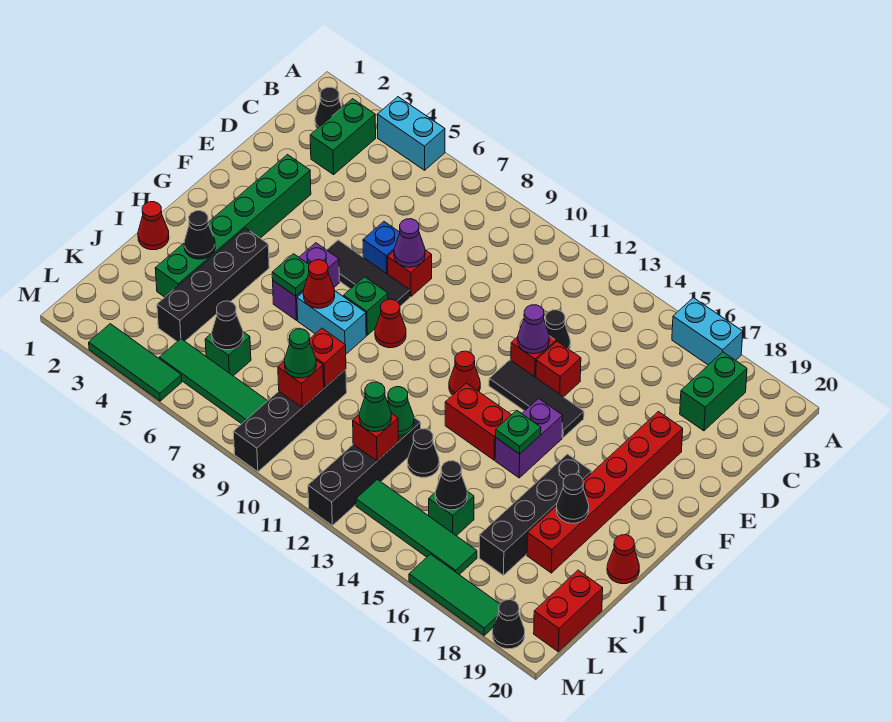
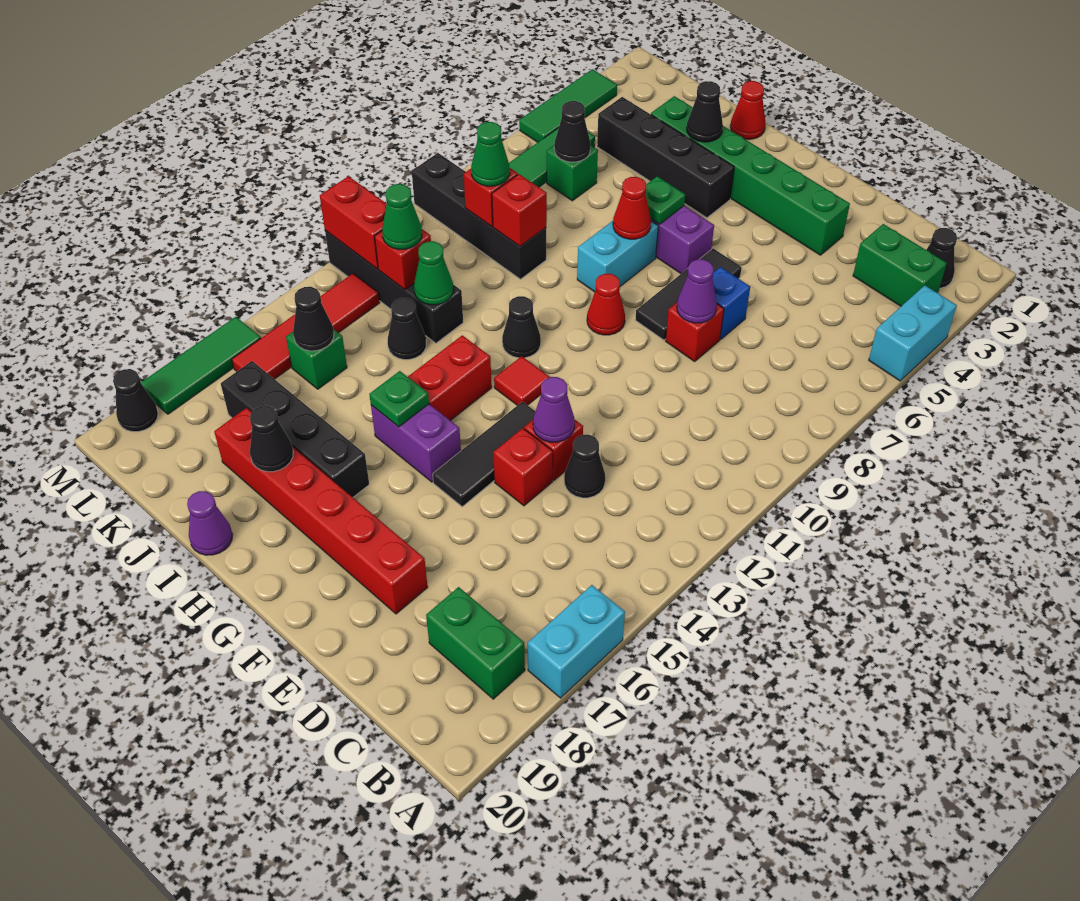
green brick G8 level 1 -> none
red cone G12 level 1 -> red tile G12 level 1
none -> black cone H11 level 1
red cone I20 level 1 -> purple cone I20 level 1
red brick K20:L20 level 1 -> red brick L12:M12 level 2
green tile L13:L16 level 1 -> red tile L13:L16 level 1

